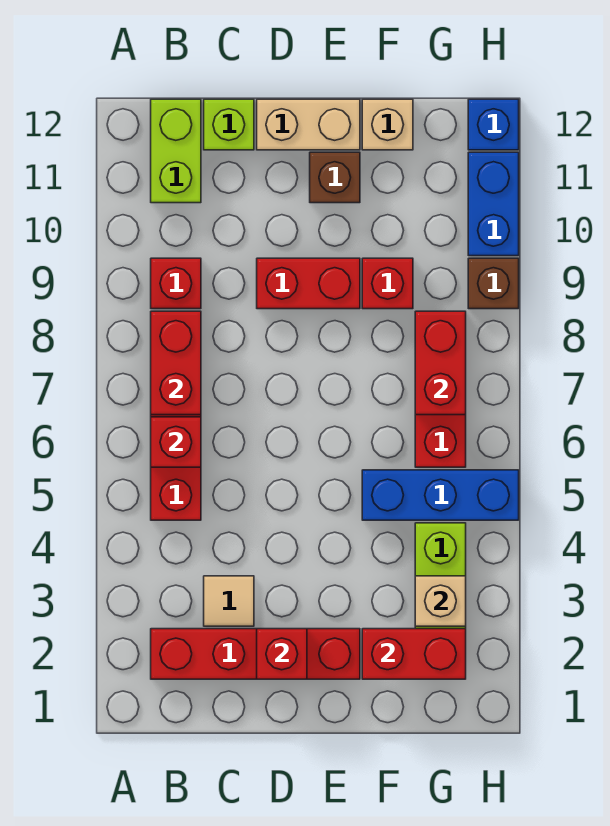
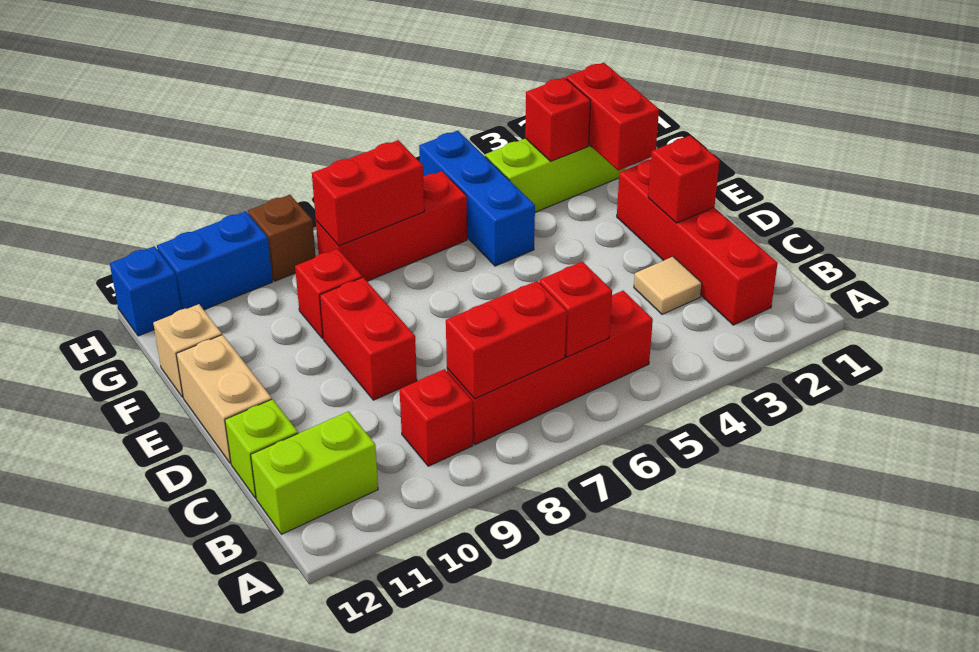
brown brick E11 level 1 -> none
tan brick G3 level 2 -> red brick G3 level 2

